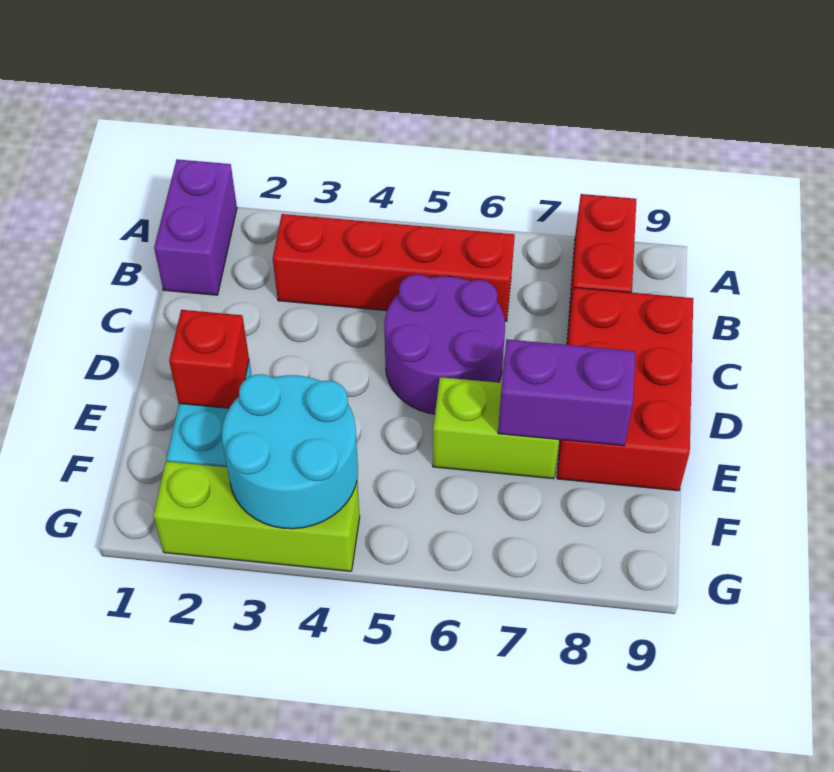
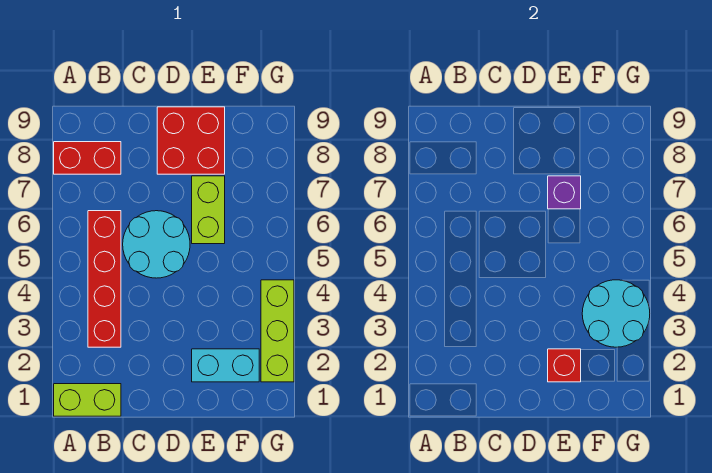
purple brick A1:B1 level 1 -> lime brick A1:B1 level 1
purple round brick C5:D6 level 1 -> cyan round brick C5:D6 level 1
red brick C8:E9 level 1 -> red brick D8:E9 level 1
purple brick E7:E8 level 2 -> purple brick E7 level 2

